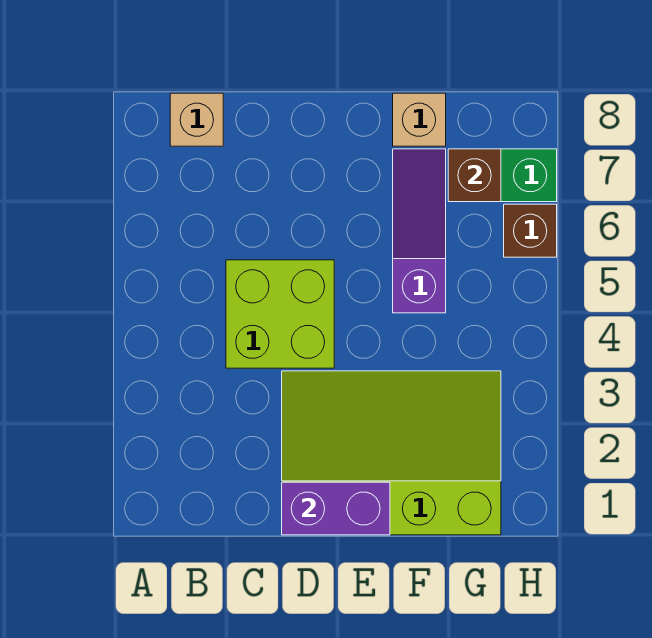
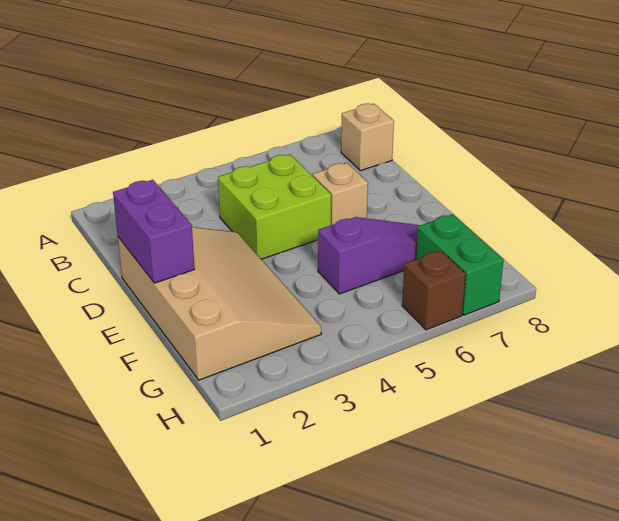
lime slope D1:G3 level 1 top 1 -> tan slope D1:G3 level 1 top 1
tan brick F8 level 1 -> tan brick D6 level 1
brown brick G7 level 2 -> none

